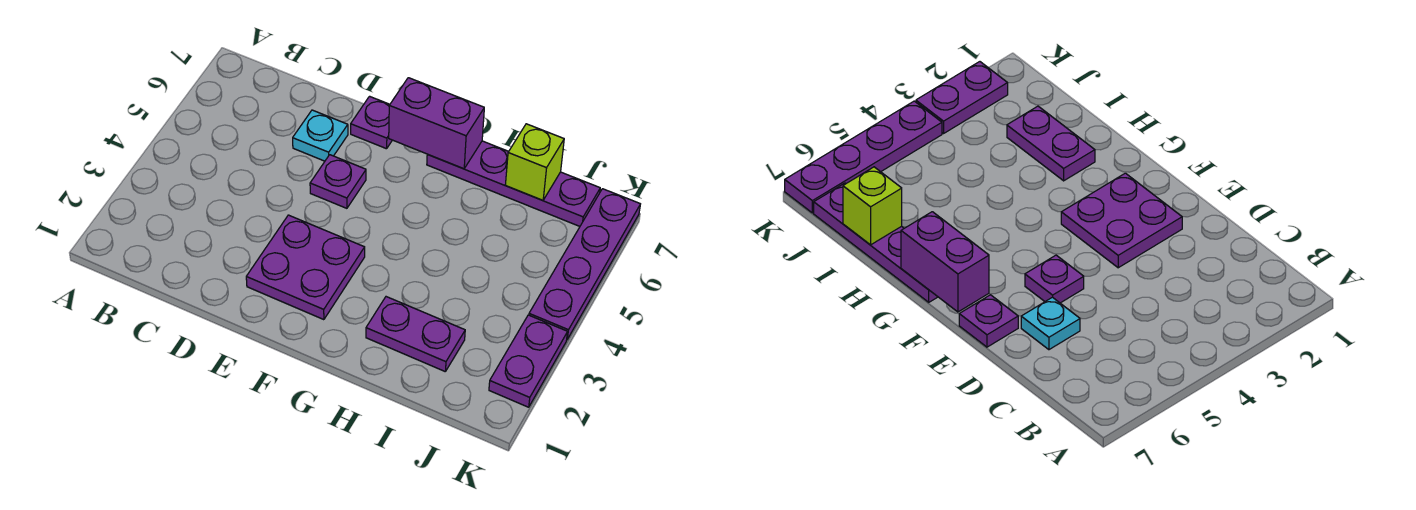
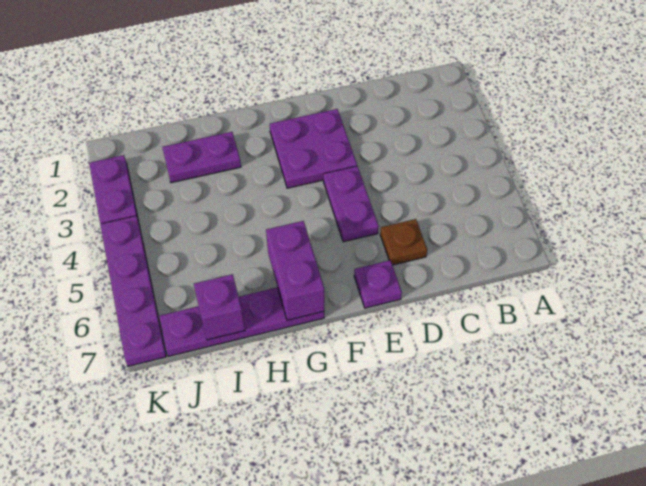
cyan plate D6 level 1 -> brown plate D6 level 1
purple plate E5 level 1 -> purple plate E4:E5 level 1
purple brick F7:G7 level 2 -> purple brick G6:G7 level 2
lime brick I7 level 2 -> purple brick I7 level 2

